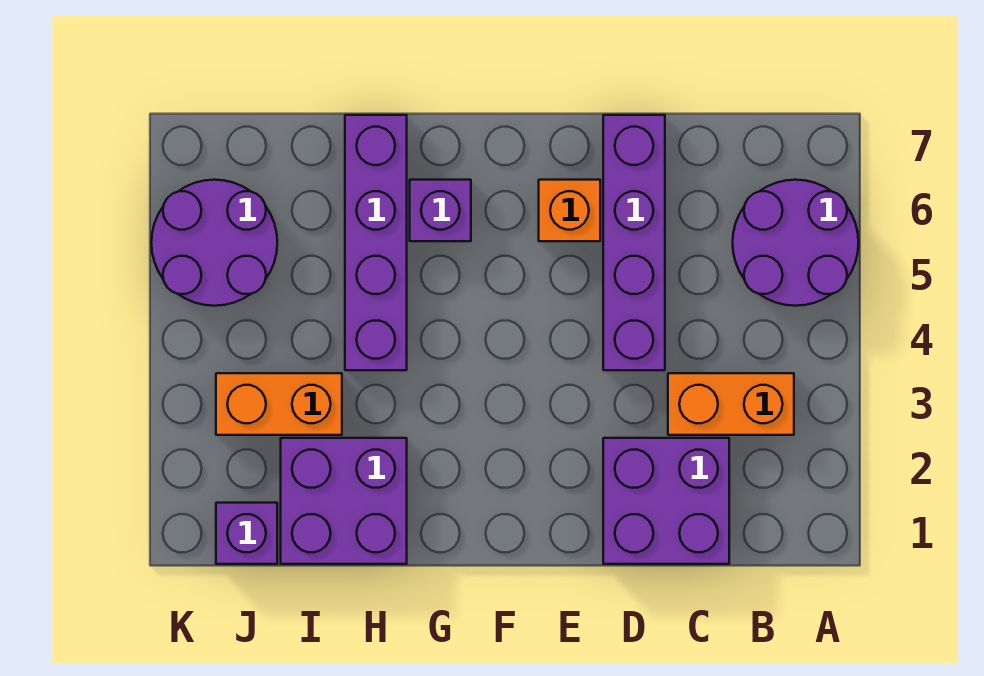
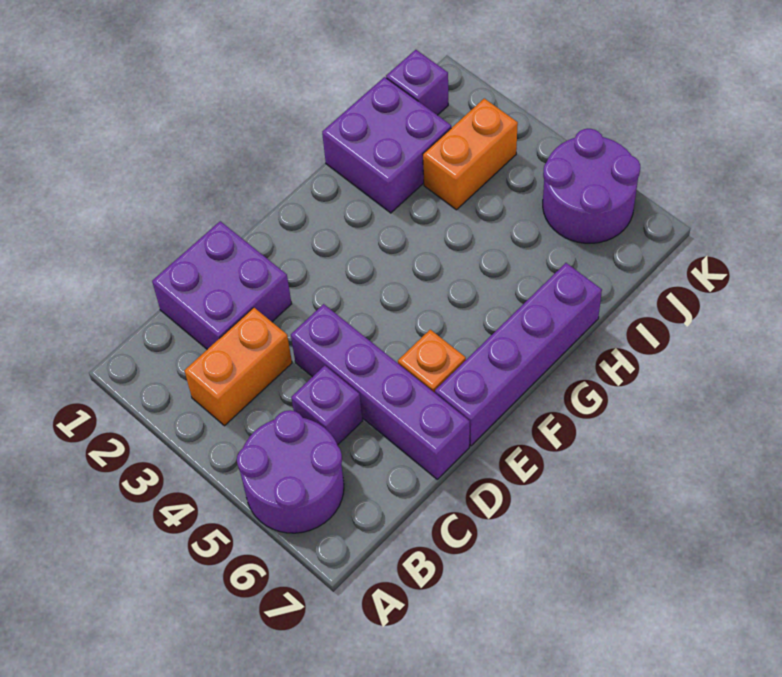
purple brick G6 level 1 -> purple brick C5 level 1
purple brick H4:H7 level 1 -> purple brick E7:H7 level 1

